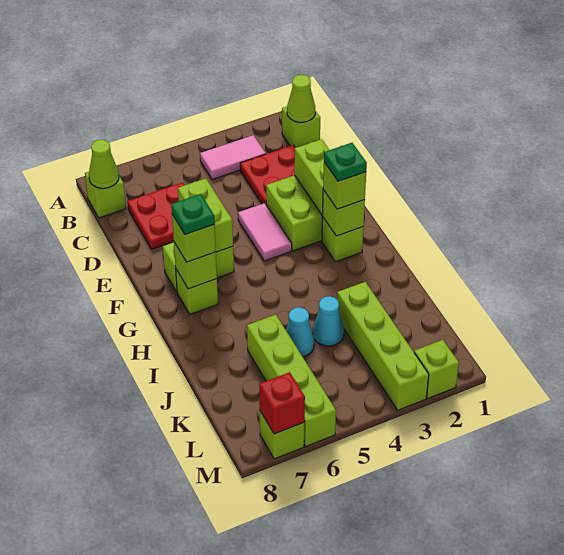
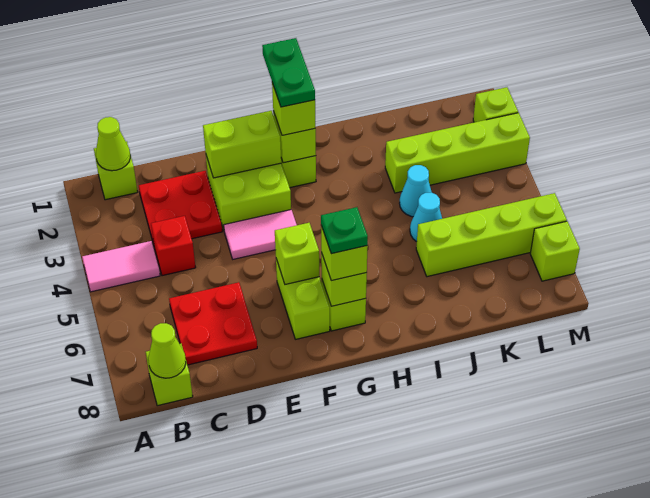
pink tile B3:B4 level 1 -> pink tile A4:B4 level 1
lime brick E6:F6 level 2 -> lime brick F6 level 2
green plate G2 level 4 -> green plate G1:G2 level 4
red brick M7 level 2 -> red brick C4 level 1

